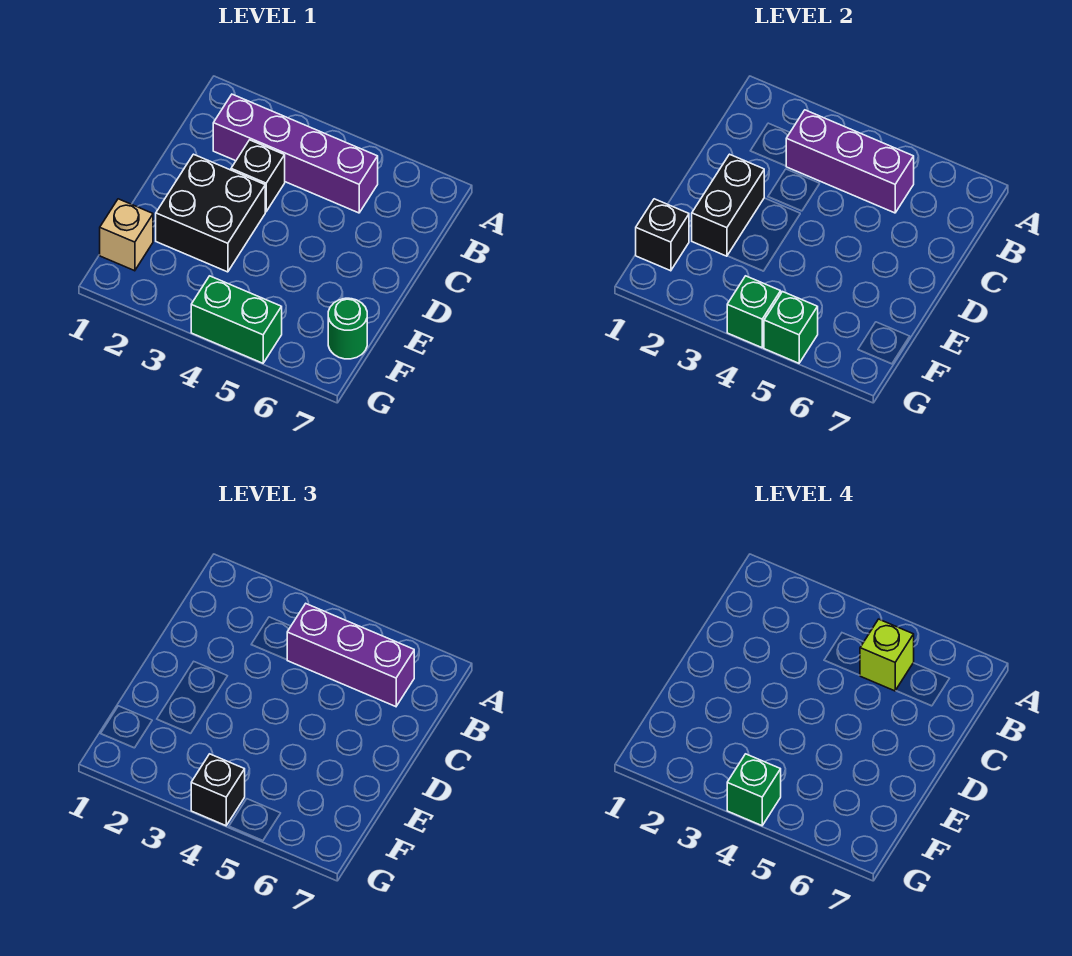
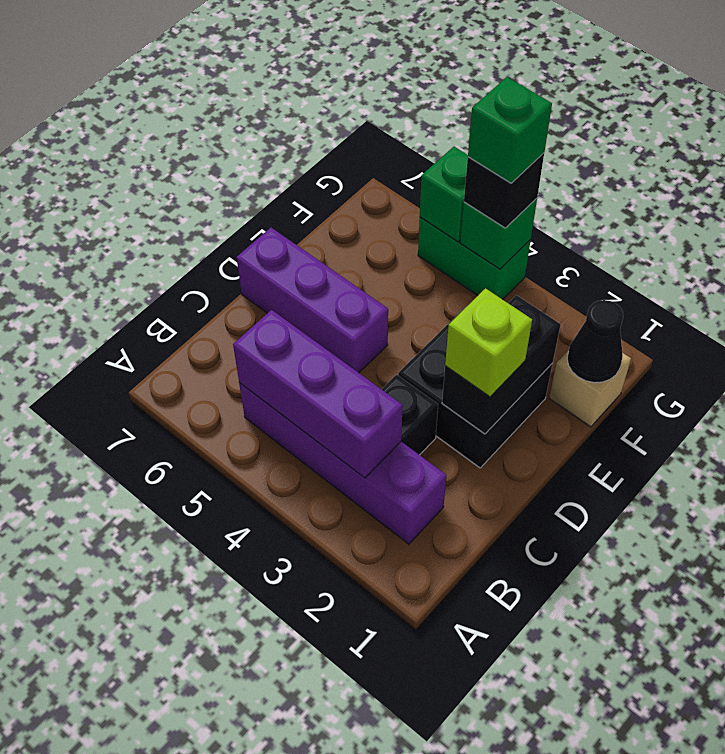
purple brick B4:B6 level 3 -> purple brick D5:D7 level 1
lime brick B5 level 4 -> lime brick D2 level 3
black brick F1 level 2 -> black cone F1 level 2
green round brick F7 level 1 -> none

